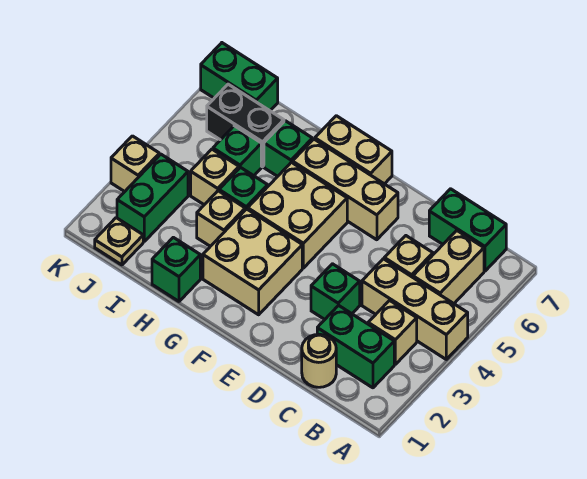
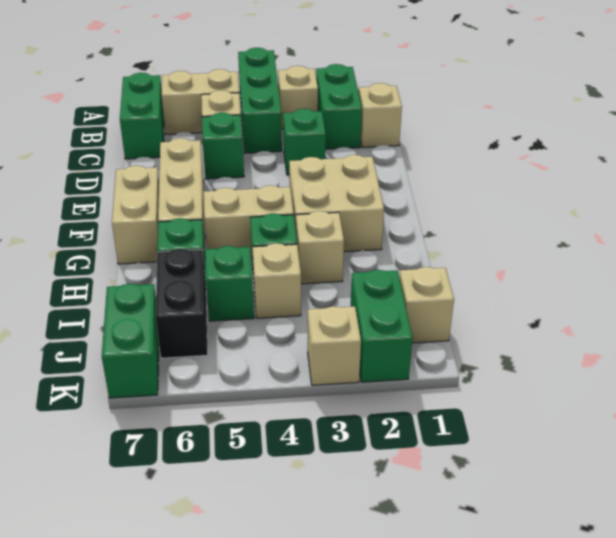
tan brick A4:C4 level 1 -> green brick A4:C4 level 1
tan round brick C1 level 1 -> tan brick C1 level 1
tan brick F4:G5 level 1 -> tan brick G4:G5 level 1
green brick H1 level 1 -> green brick D5 level 1
tan plate J1 level 1 -> tan brick J1 level 1
green brick J2:J3 level 1 -> green brick J2:K2 level 1

